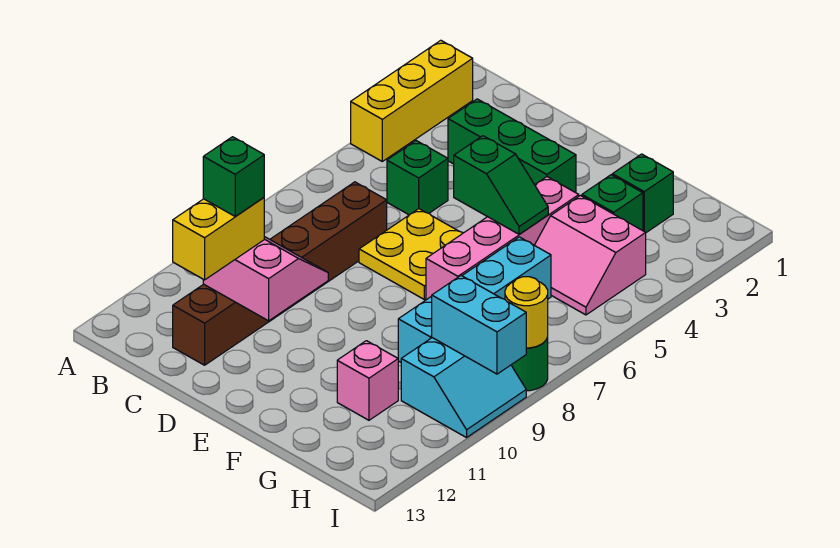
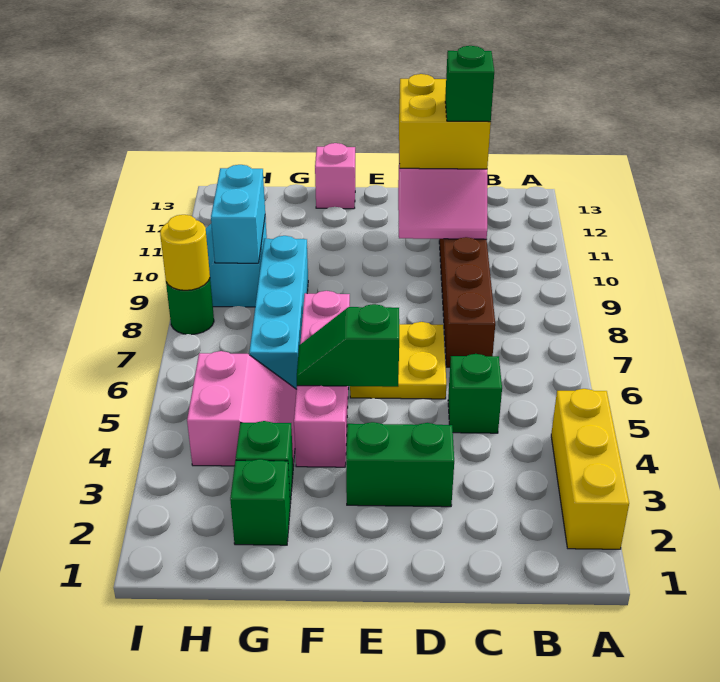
green brick C3:E3 level 1 -> green brick D3:E3 level 1
yellow brick C11:C12 level 3 -> yellow brick C11:D12 level 3
pink slope G4:H5 level 1 top 4 -> pink slope G4:H5 level 1 top H
pink brick G11 level 1 -> pink brick F13 level 1
cyan brick H9:I9 level 2 -> cyan brick H9:H10 level 2

